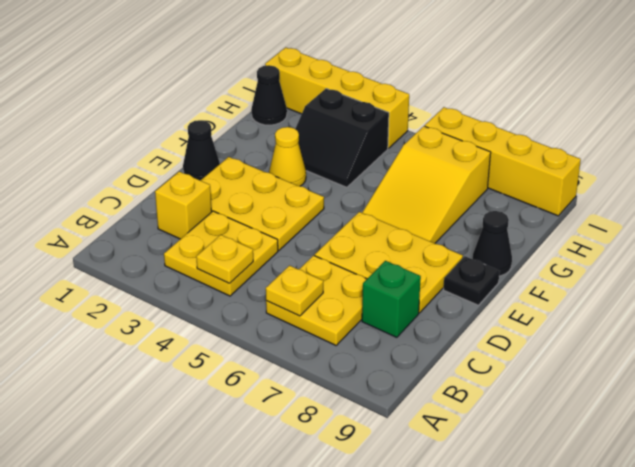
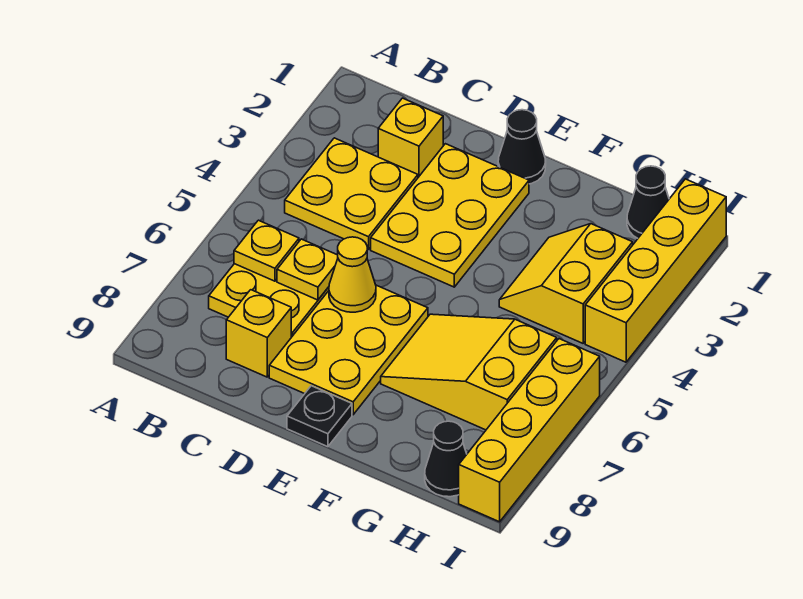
yellow plate B4 level 2 -> yellow plate C6 level 2
green brick C8 level 1 -> yellow brick C8 level 1
yellow cone F3 level 1 -> yellow cone D6 level 2
black cone F9 level 1 -> black cone H9 level 1
black slope G3:H4 level 1 top H -> yellow slope G3:H4 level 1 top H

